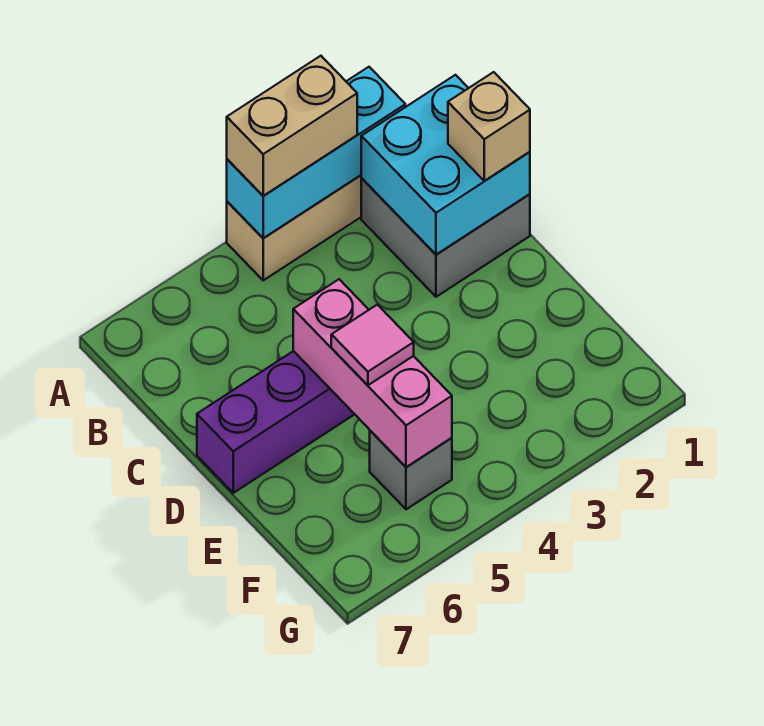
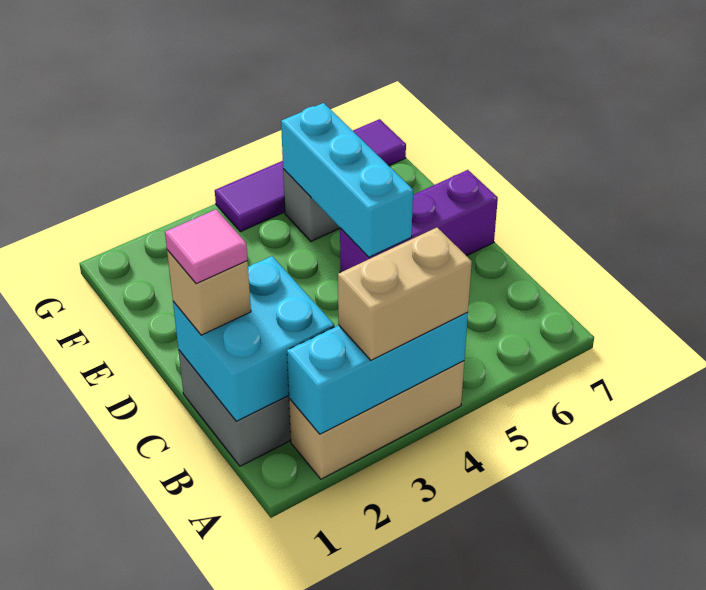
pink brick D5:F5 level 2 -> cyan brick D5:F5 level 2
pink tile E5 level 3 -> pink tile C1 level 4
none -> purple tile G4:G7 level 1

